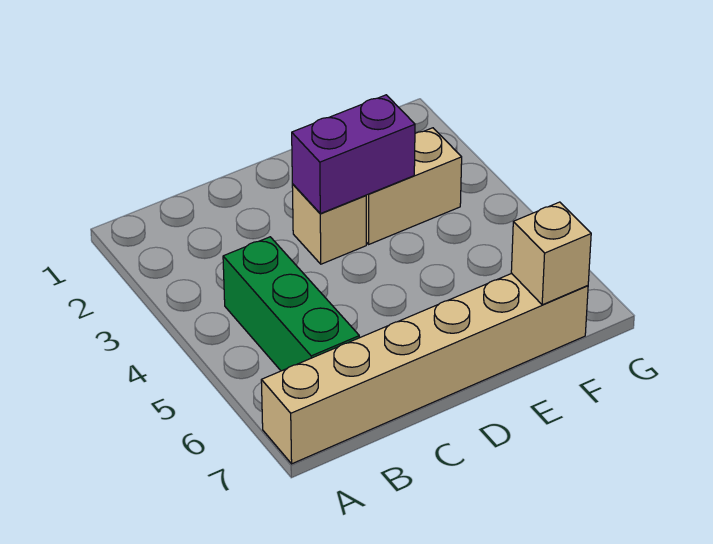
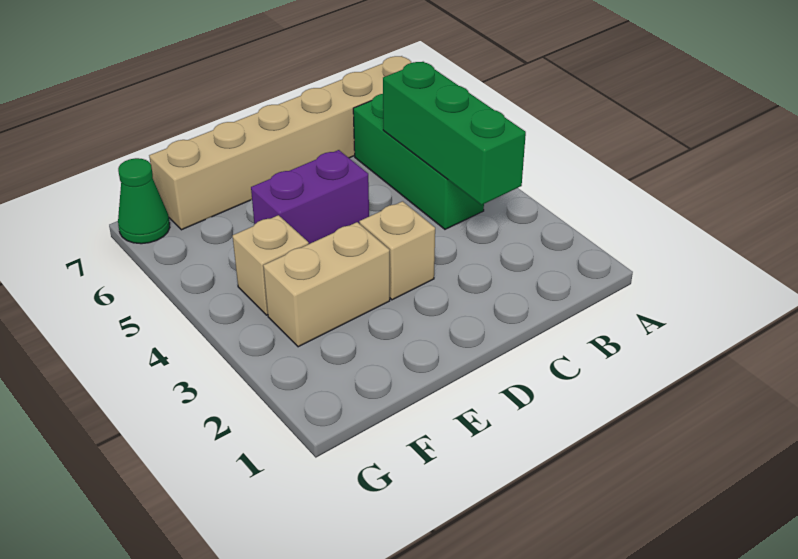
none -> green brick B3:B5 level 2
purple brick D3:E3 level 2 -> purple brick D5:E5 level 1
tan brick F7 level 2 -> tan brick F4 level 1
none -> green cone G7 level 1

